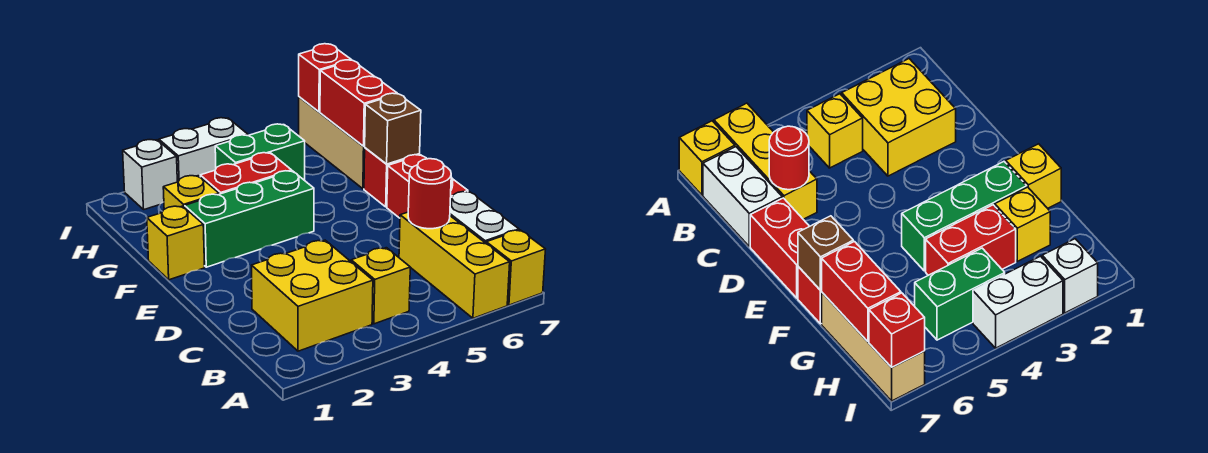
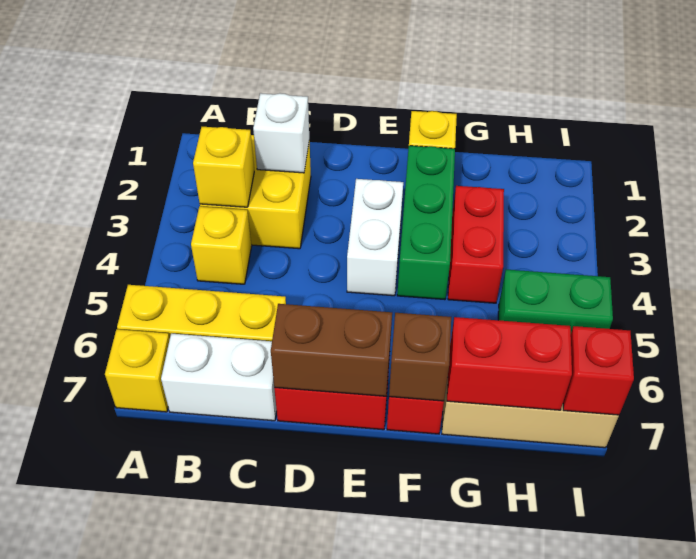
red round brick C6 level 2 -> none
none -> brown brick D7:E7 level 2
yellow brick G2 level 1 -> yellow brick B3 level 2
green brick H4:H5 level 1 -> green brick H5:I5 level 1
white brick I2 level 1 -> white brick C2 level 2
white brick I3:I4 level 1 -> white brick E3:E4 level 1

